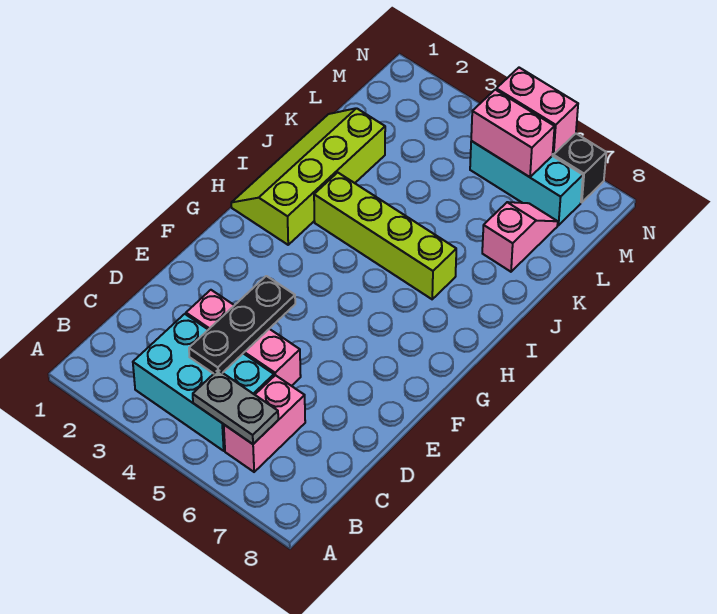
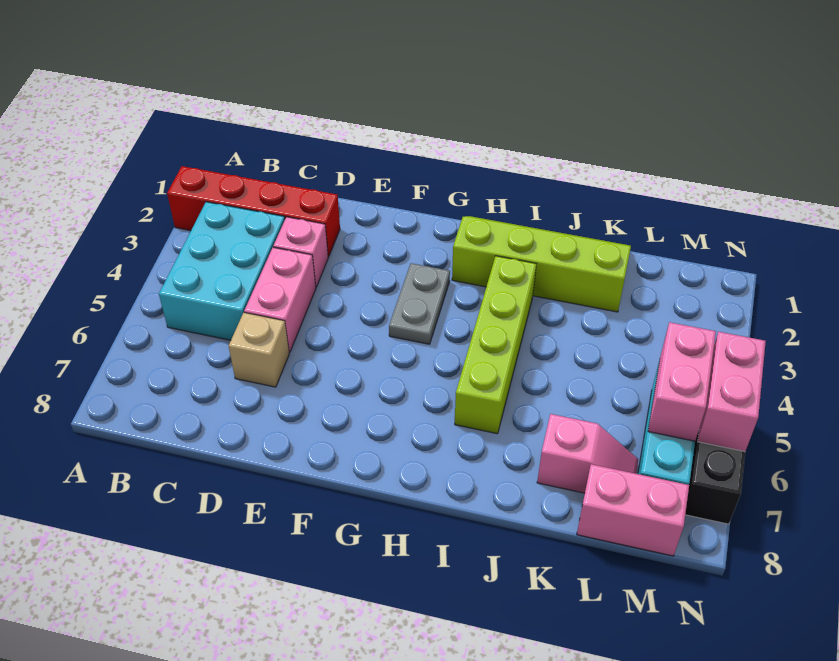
none -> red brick A2:D2 level 1
grey plate B5:B6 level 2 -> grey plate G3:G4 level 1
pink brick B6:C6 level 1 -> pink brick L8:M8 level 1
black plate C4:E4 level 2 -> none
none -> tan brick D6 level 1

